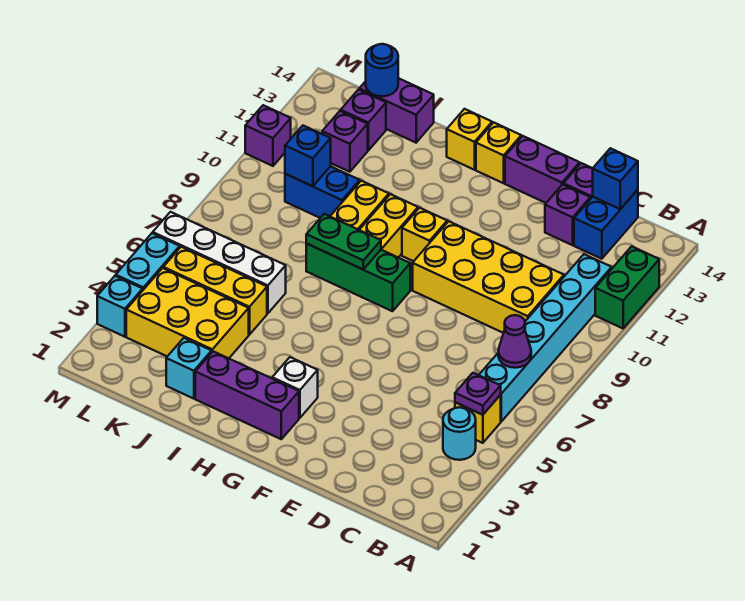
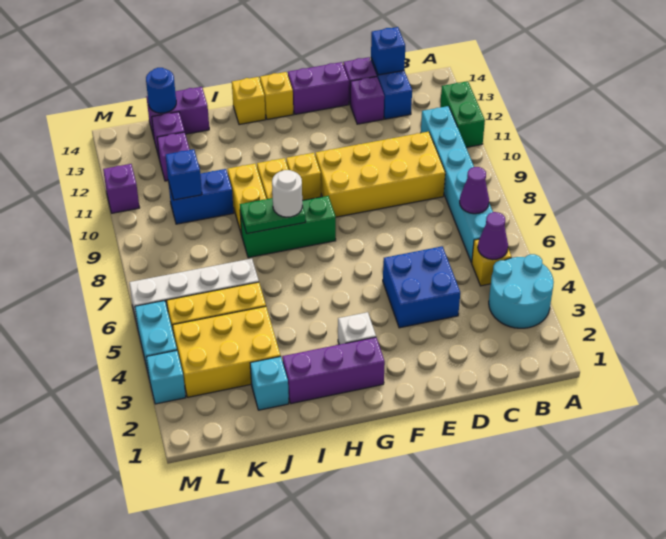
cyan round brick B4 level 1 -> cyan round brick A3:B4 level 1
purple plate B5 level 2 -> purple cone B5 level 2
none -> blue brick D4:E5 level 1
none -> white round brick H8 level 3

